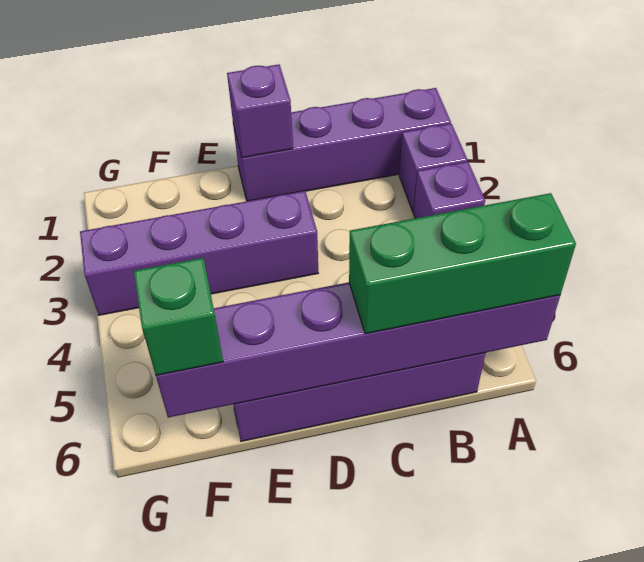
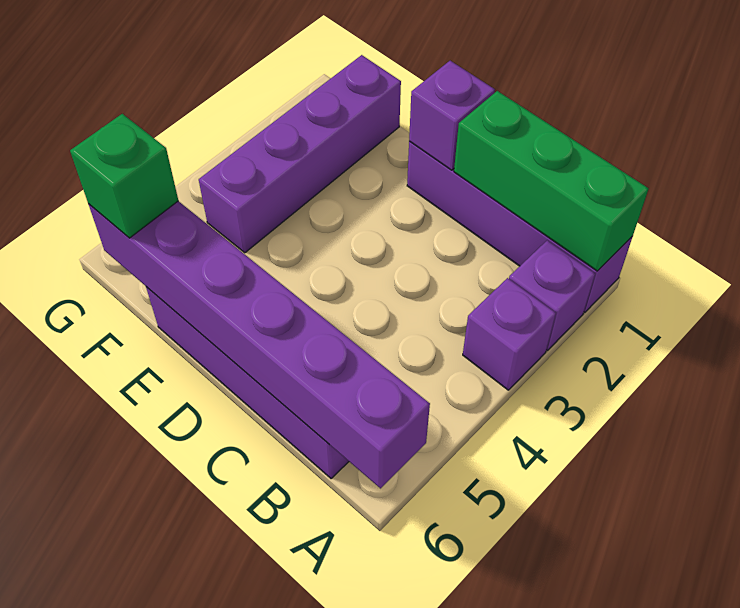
green brick A6:C6 level 3 -> green brick A1:C1 level 2
purple brick D3:G3 level 1 -> purple brick F1:F4 level 1

